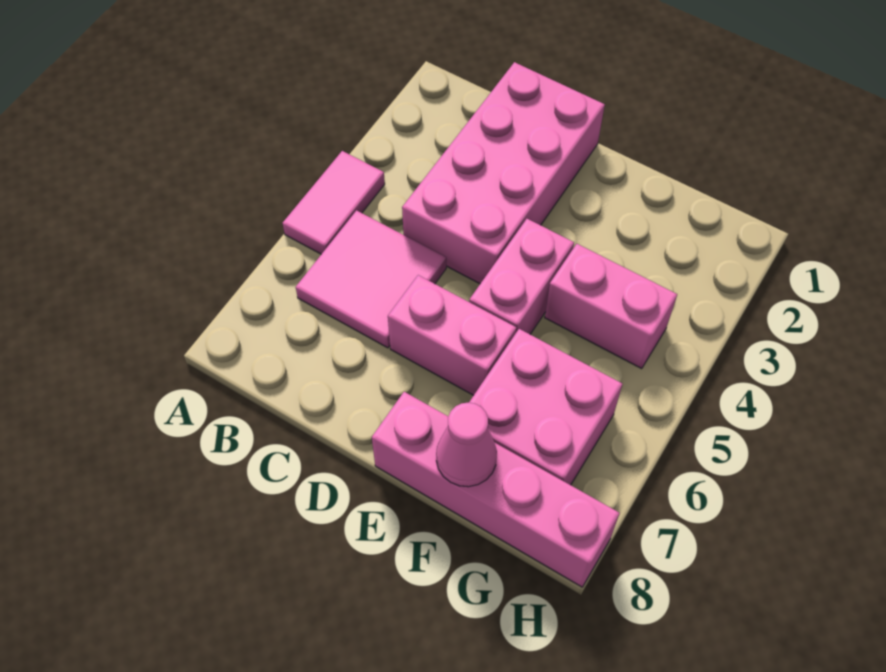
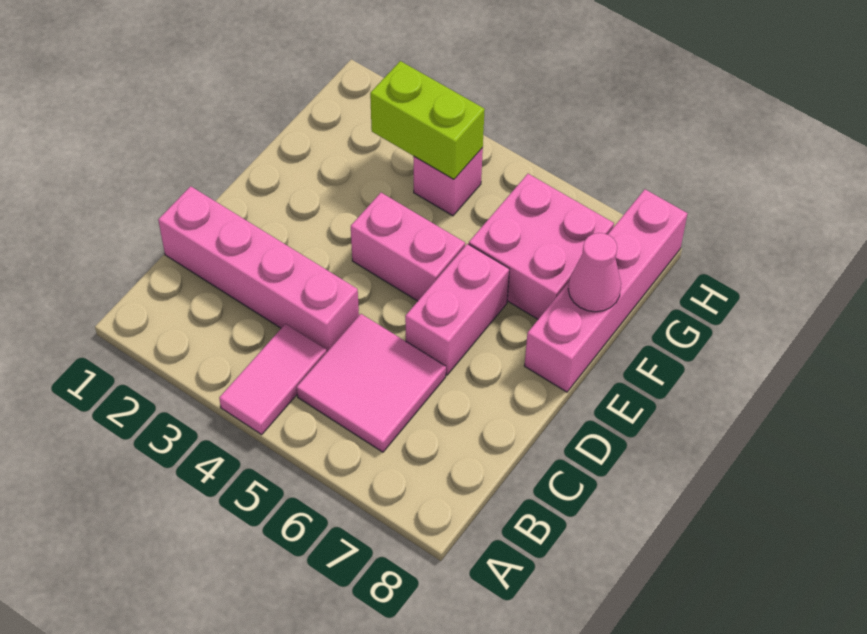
pink tile A4:A5 level 1 -> pink tile A4:B4 level 1
pink brick C1:D4 level 1 -> pink brick C1:C4 level 1
pink brick F4:G4 level 1 -> pink brick G4 level 1
none -> lime brick G3:G4 level 2

